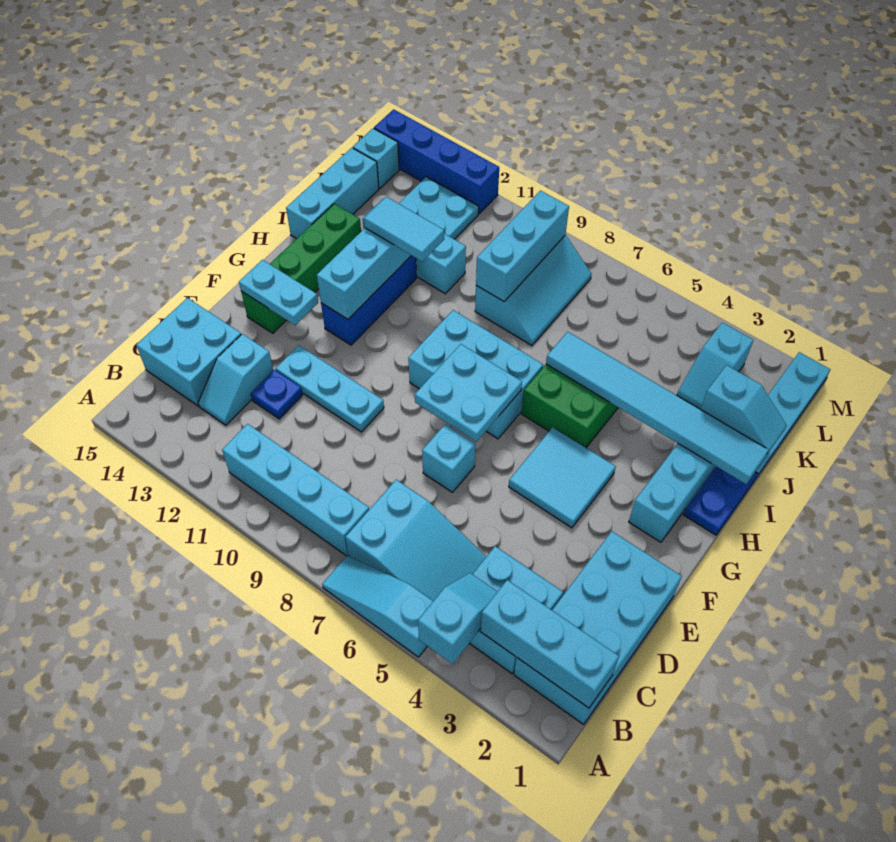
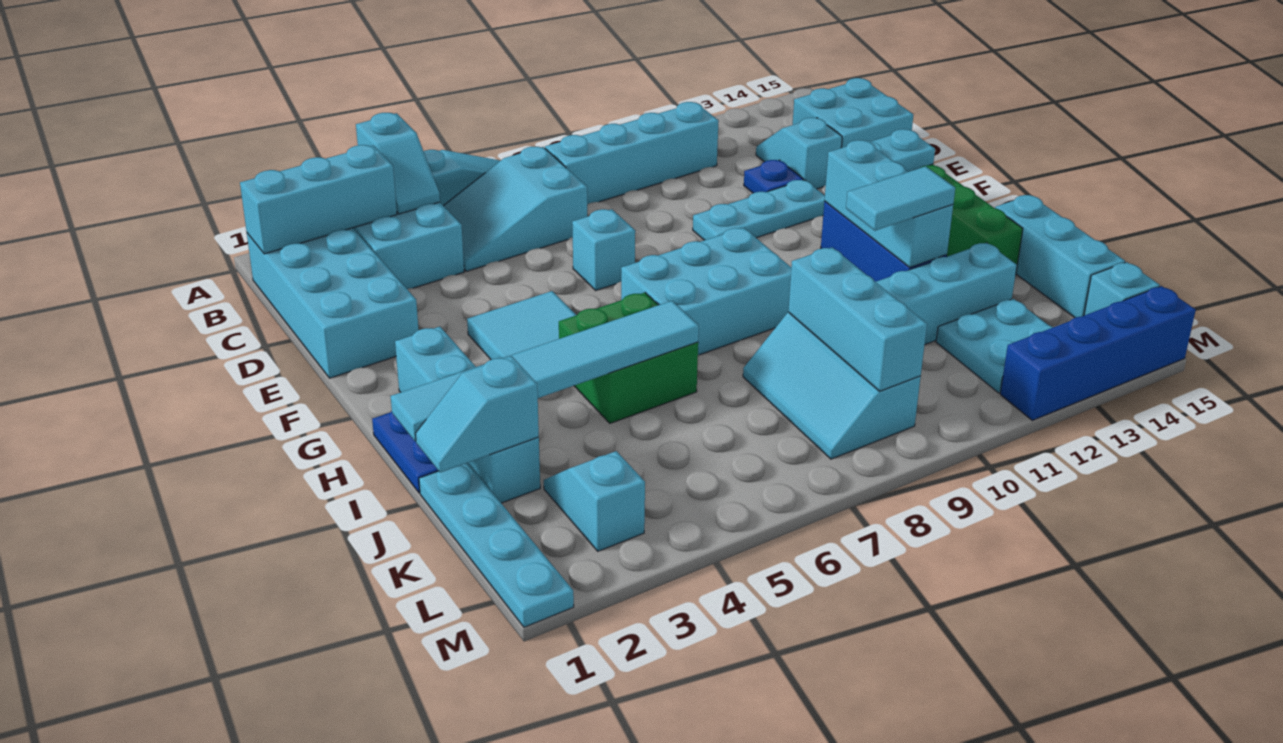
cyan plate F7:G8 level 2 -> none

